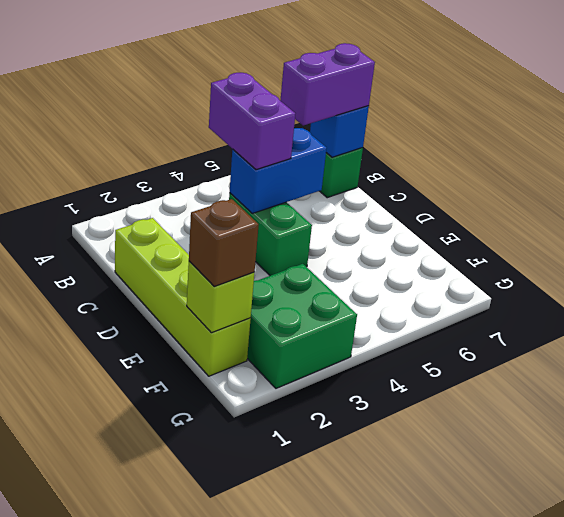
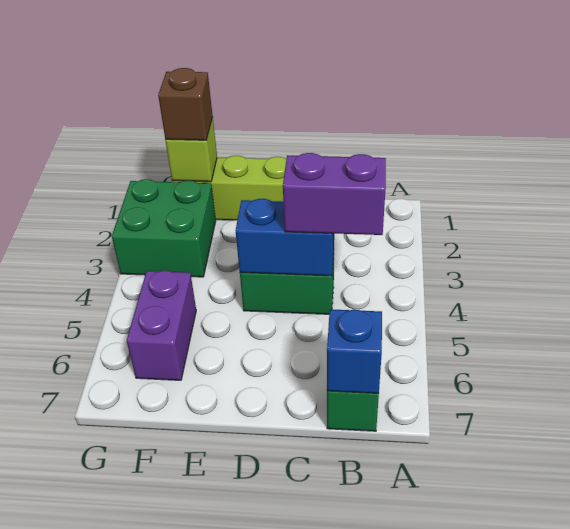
purple brick B6:B7 level 3 -> purple brick F5:F6 level 1
blue brick C4:C5 level 2 -> blue brick C4:D4 level 2

